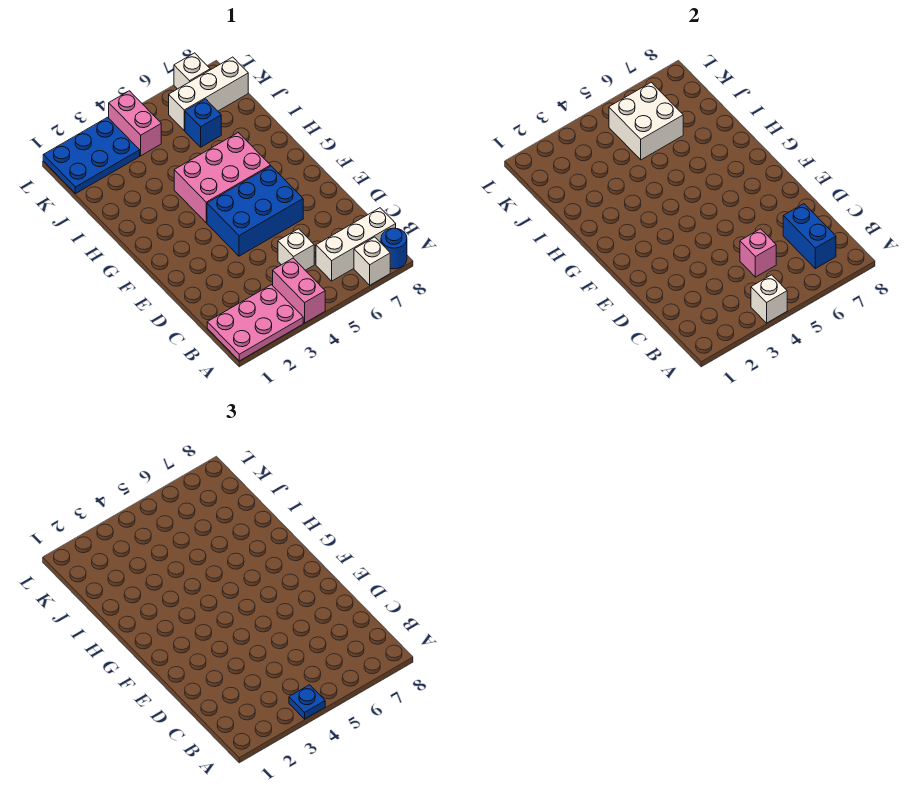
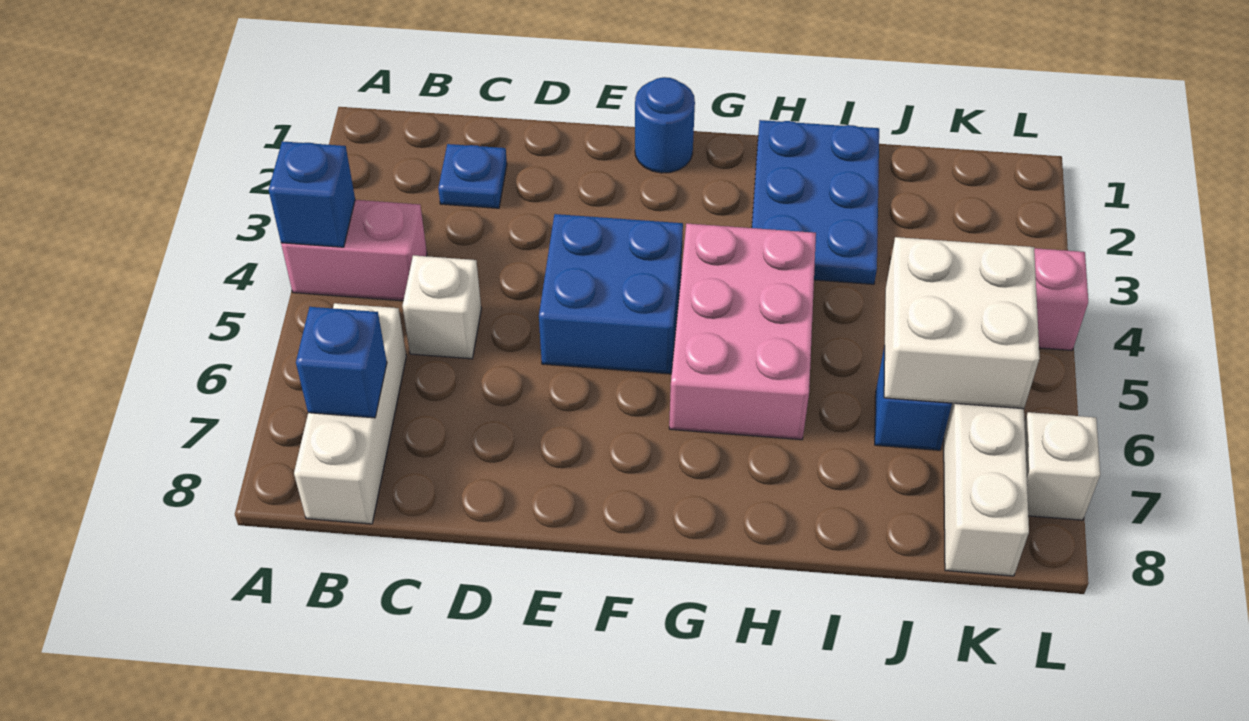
pink plate A1:B3 level 1 -> none
white brick A4 level 2 -> blue brick A4 level 2
blue plate A4 level 3 -> blue plate C2 level 1
white brick A7 level 1 -> none
blue round brick A8 level 1 -> blue round brick F1 level 1
blue brick B7:C7 level 2 -> blue brick B7 level 2
pink brick C5 level 2 -> none
blue brick E4:F6 level 1 -> blue brick E4:F5 level 1
blue plate K1:L3 level 1 -> blue plate H1:I3 level 1

